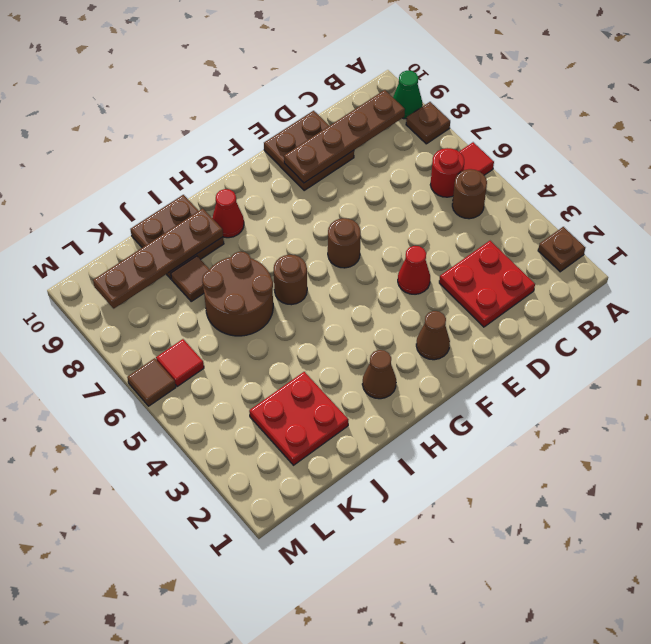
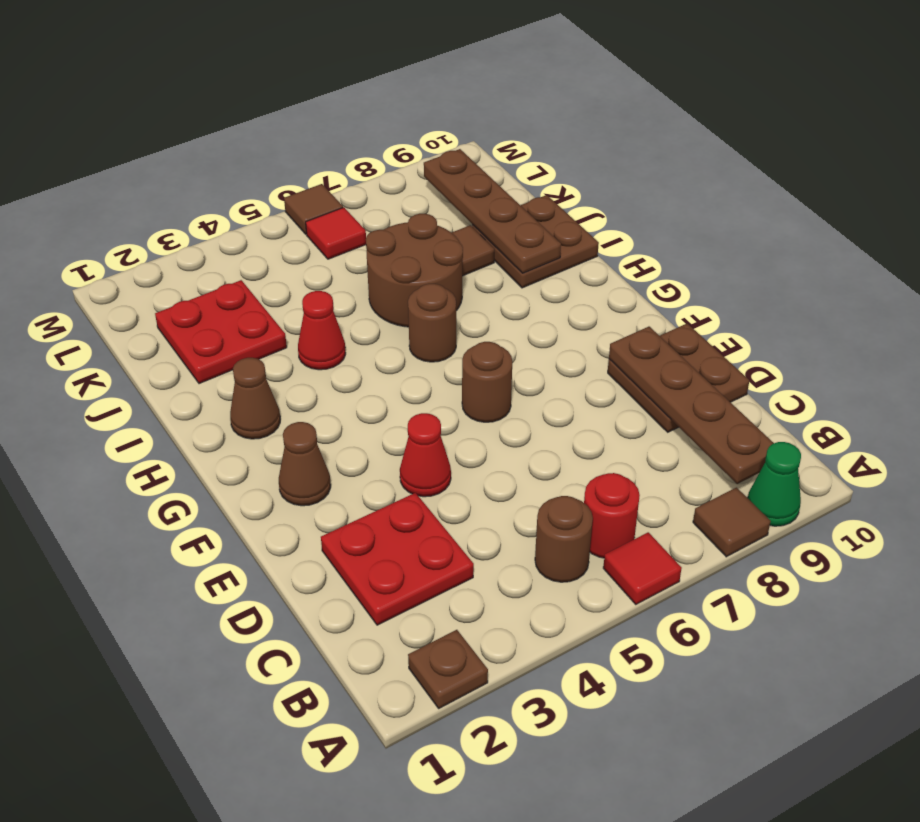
brown plate A8 level 1 -> brown tile A8 level 1
red cone H9 level 1 -> red cone I4 level 1

